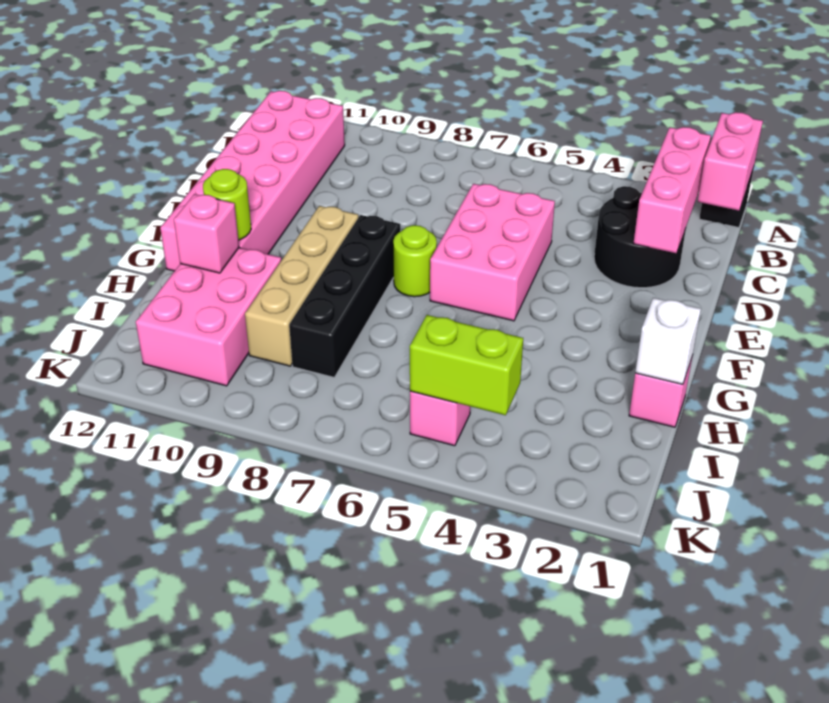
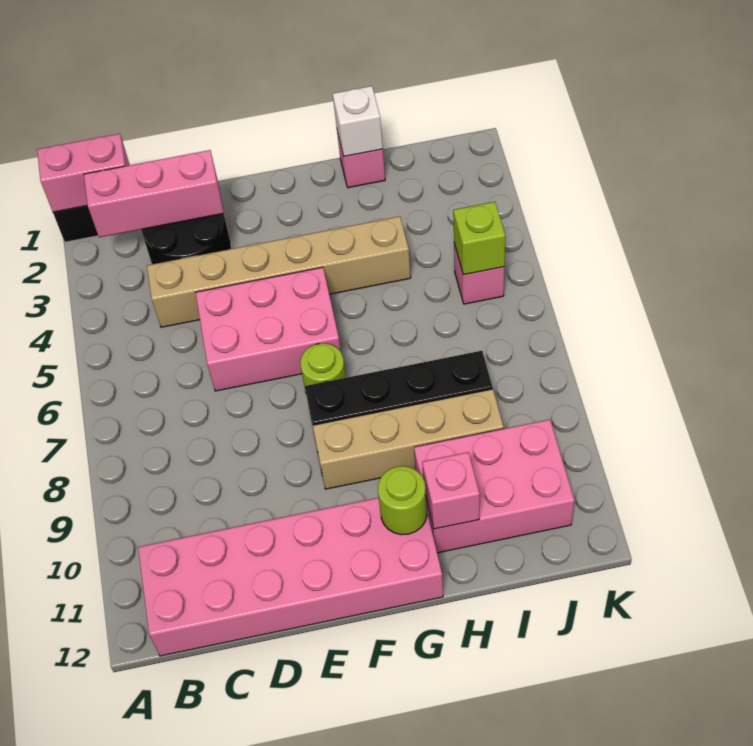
none -> tan brick C4:H4 level 1
lime brick J4:J5 level 2 -> lime brick J5 level 2

